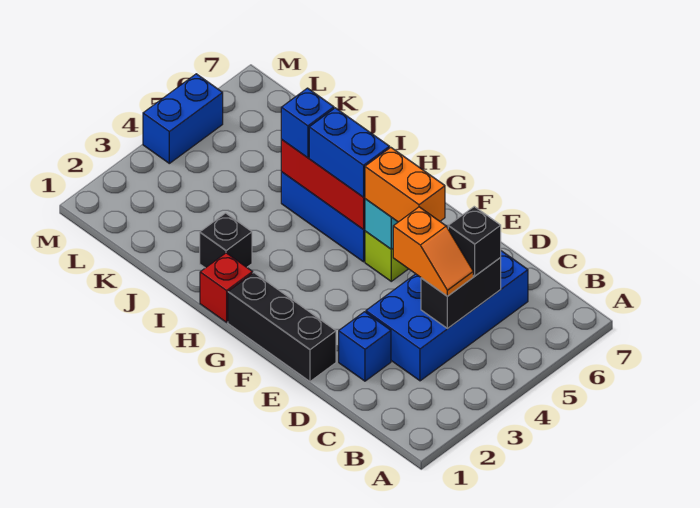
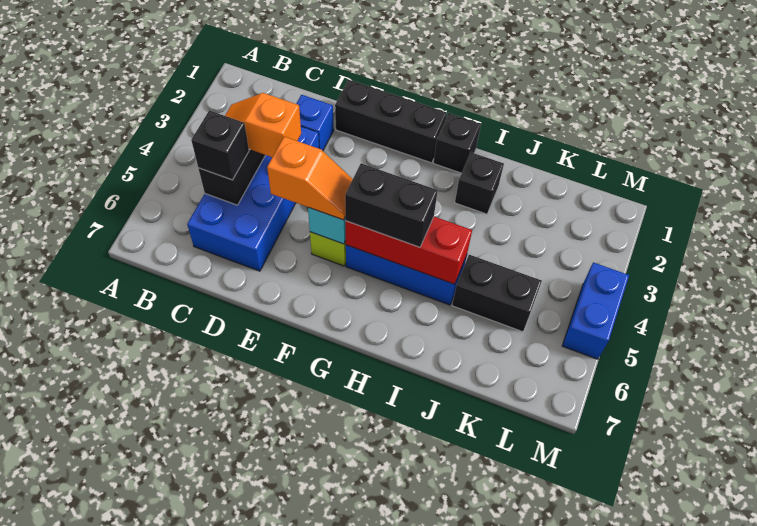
orange brick E5:F5 level 3 -> orange slope E5:F5 level 3 top E
blue brick G5:H5 level 3 -> black brick G5:H5 level 3
red brick H1 level 1 -> black brick H1 level 1
blue brick I5 level 3 -> none
none -> black brick J5:K5 level 1

